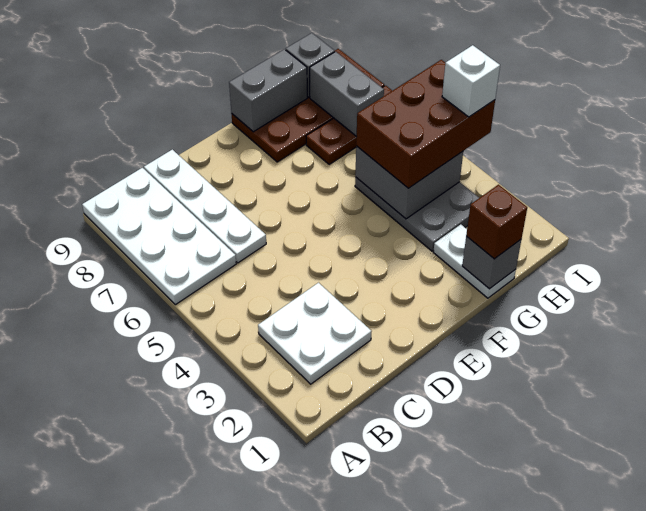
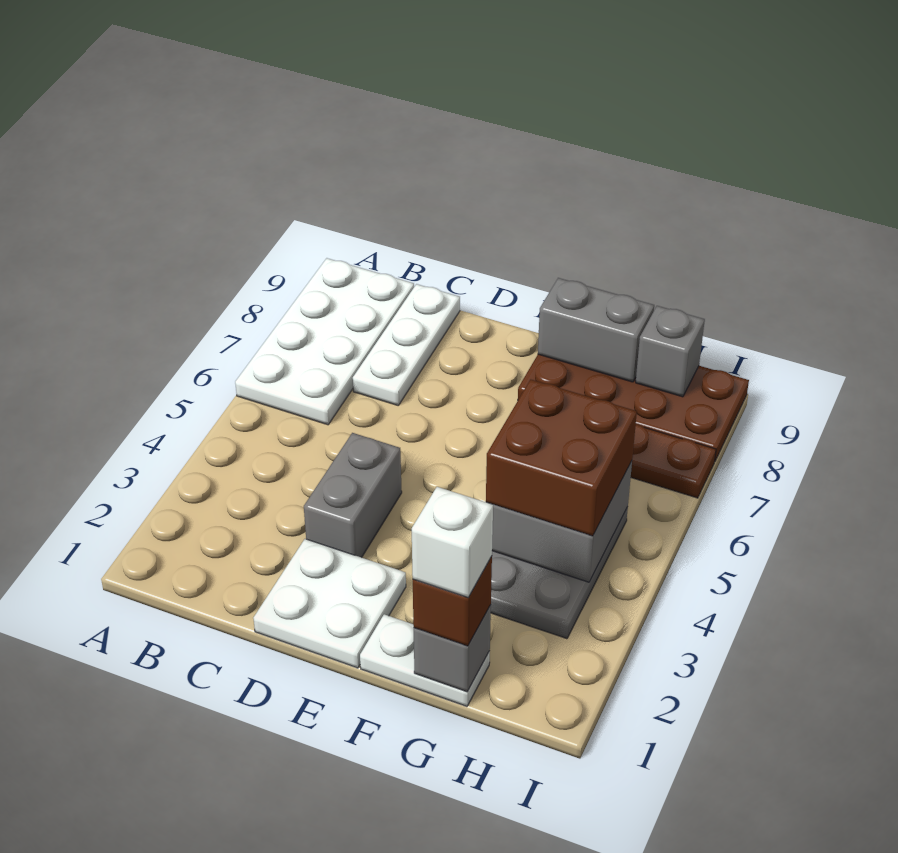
white plate B2:C3 level 1 -> white plate D1:E2 level 1
white plate C6:C9 level 1 -> white plate C7:C9 level 1
white plate G1:G2 level 1 -> white plate F1:G1 level 1
brown brick G4:I5 level 3 -> brown brick G4:H5 level 3
grey brick H7:H8 level 2 -> grey brick D3:D4 level 1
white brick I4 level 4 -> white brick G1 level 4

